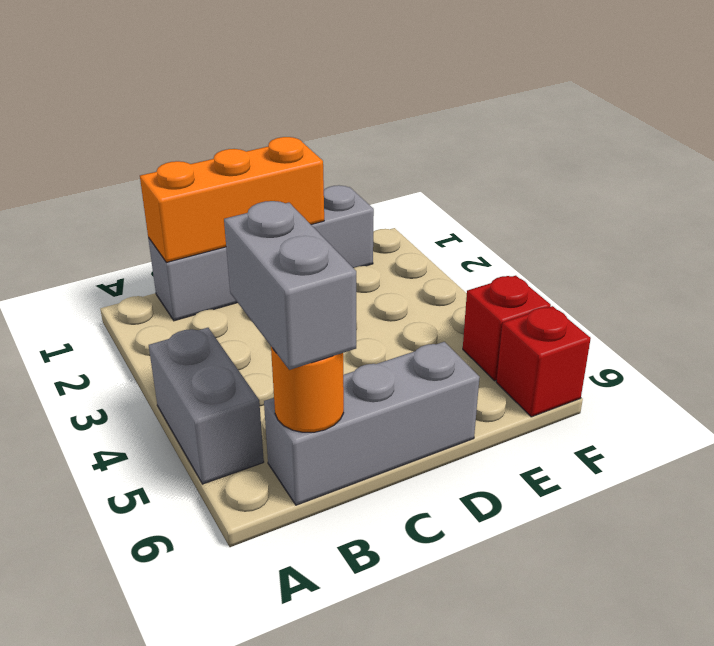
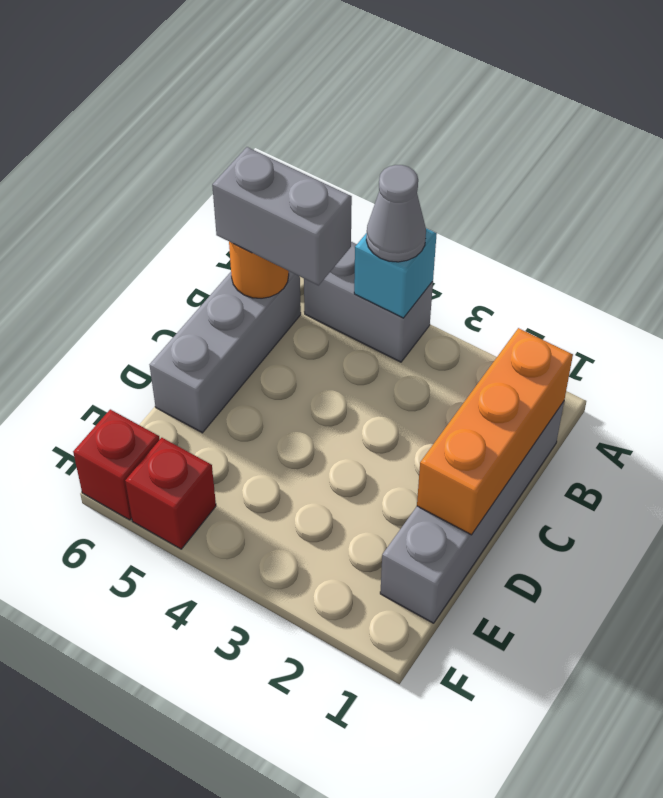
none -> cyan brick A4 level 2
none -> grey cone A4 level 3

